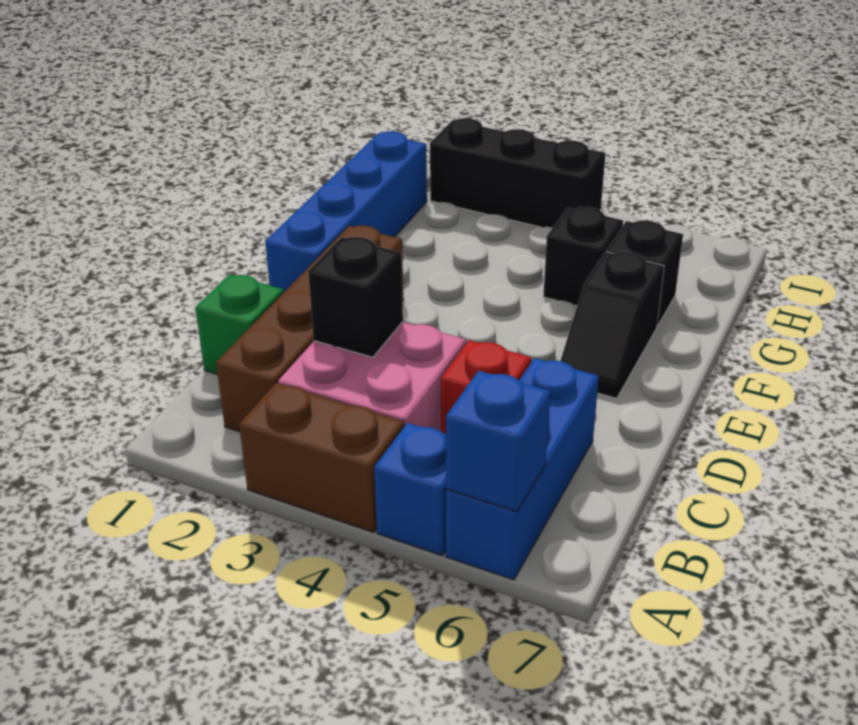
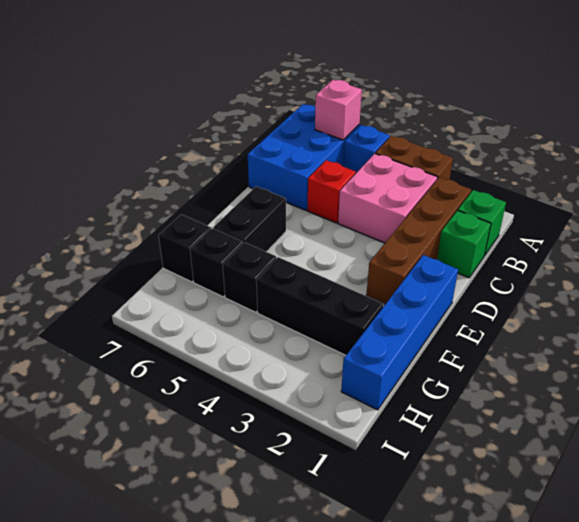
blue brick A6:C6 level 1 -> blue brick A6:C7 level 1
blue brick A6 level 2 -> pink brick A6 level 2
none -> green brick B1 level 1
black brick C3 level 2 -> black brick G7 level 1
black slope E6:F6 level 1 top F -> black brick E6:F6 level 1
black brick I2:I4 level 1 -> black brick G2:G4 level 1

